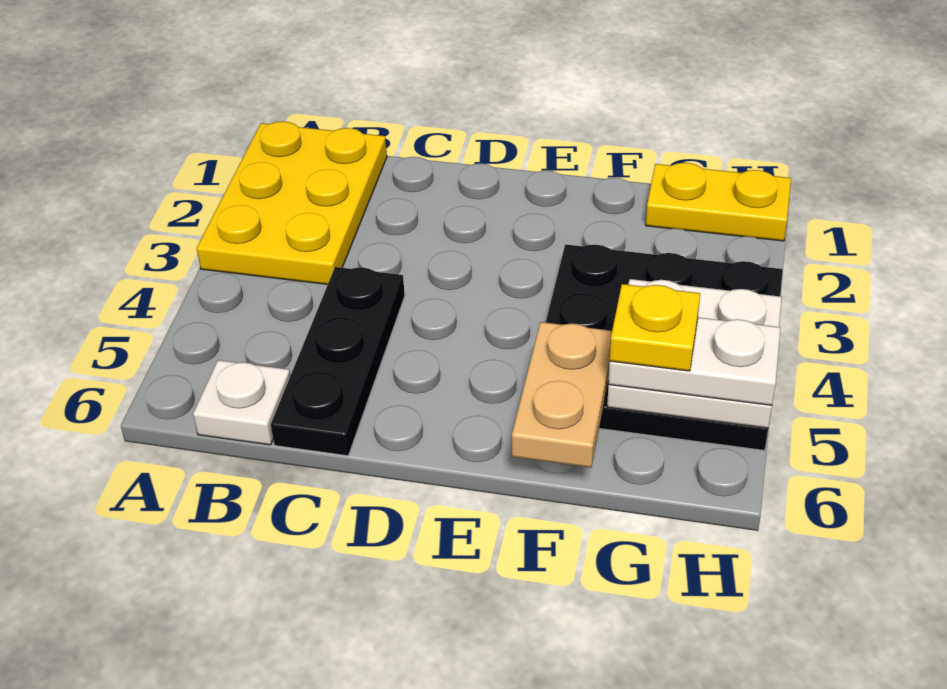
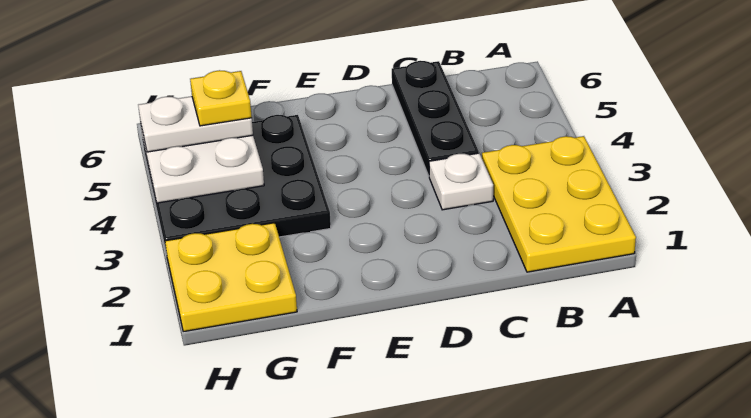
white plate B6 level 1 -> white plate C3 level 1
tan plate F5:F6 level 2 -> none
yellow plate G1:H1 level 1 -> yellow plate G1:H2 level 1

